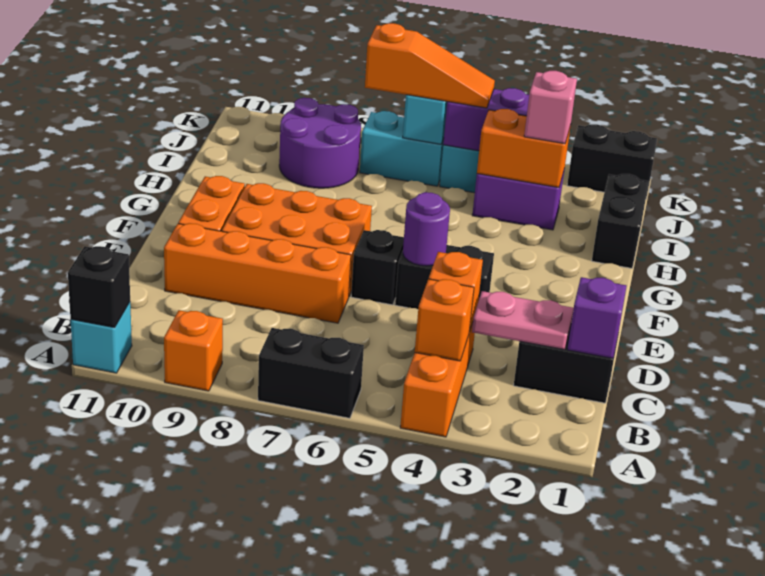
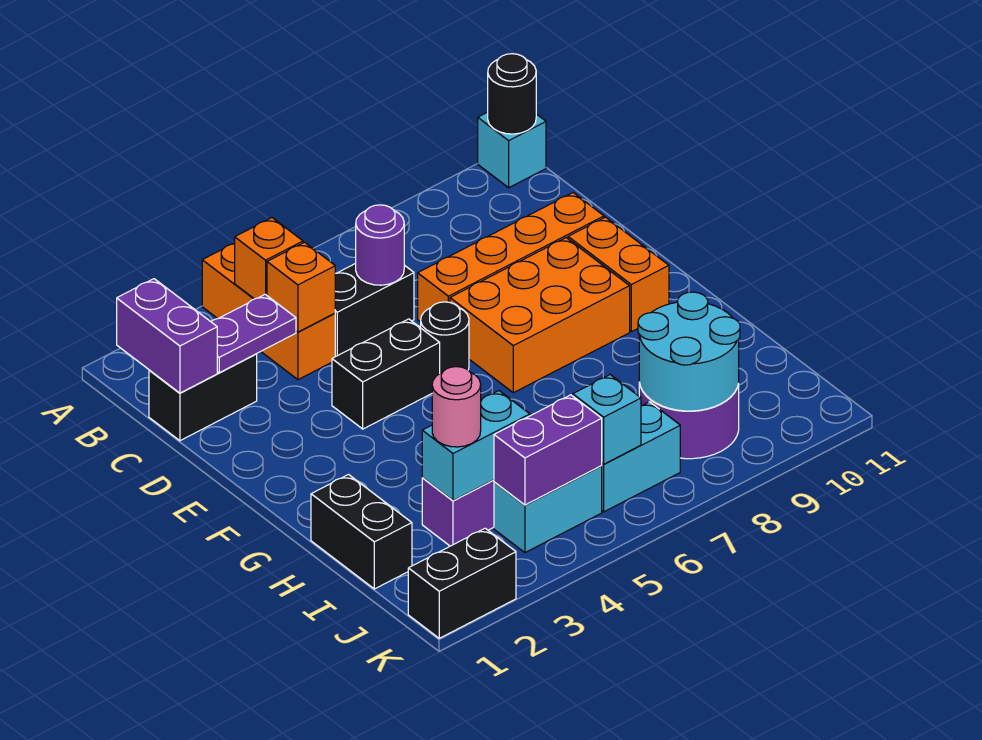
black brick A6:A7 level 1 -> black brick C5:C6 level 1
orange brick A9 level 1 -> none
black brick A11 level 2 -> black round brick A11 level 2
purple brick C1 level 2 -> purple brick B1:C1 level 2
pink plate C2:C3 level 2 -> purple plate C2:C3 level 2
purple round brick E5 level 2 -> purple round brick C6 level 2
black brick E6 level 1 -> black round brick E6 level 1
orange brick I3:I4 level 2 -> cyan brick I3:I4 level 2
pink brick I3 level 3 -> pink round brick I3 level 3
none -> cyan round brick I8:J9 level 2
orange slope J5:J7 level 3 top 7 -> none

